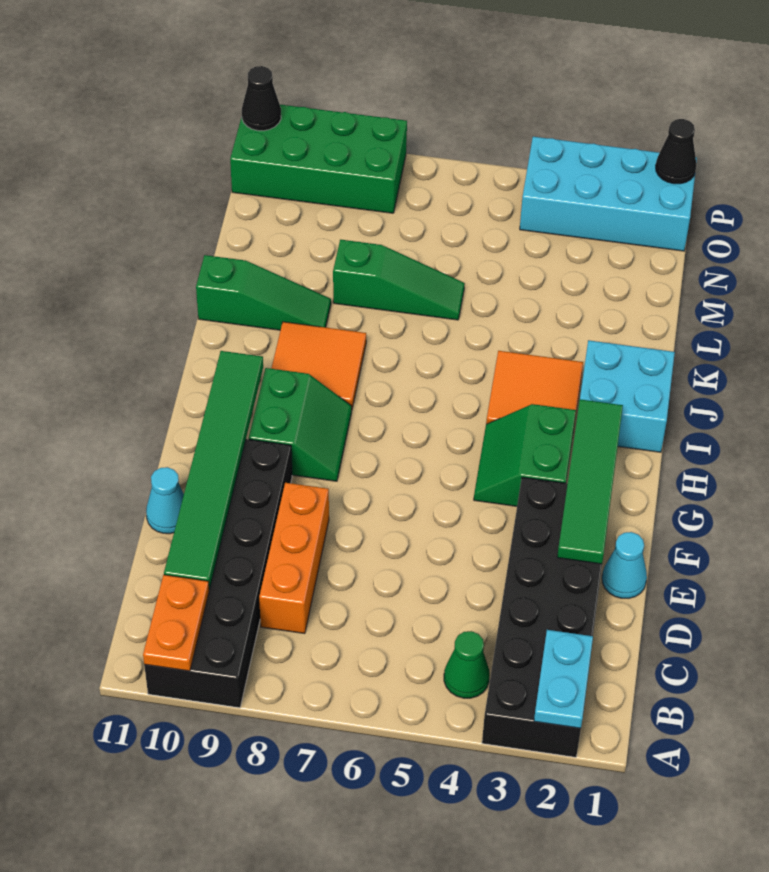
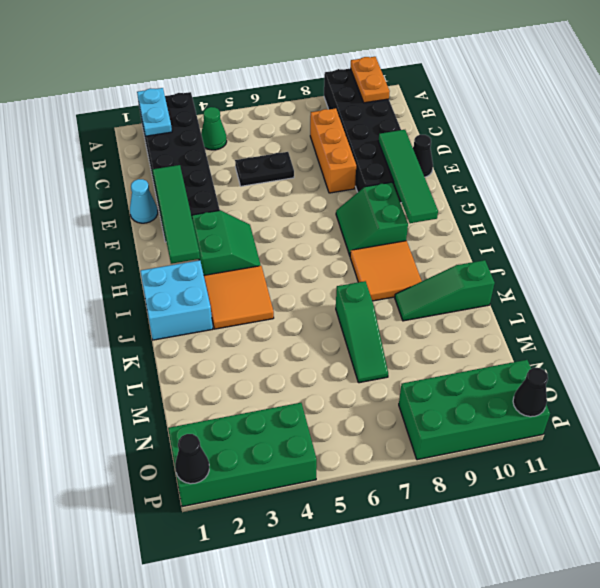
green tile C10:H10 level 2 -> green tile E10:H10 level 2
none -> black plate D5:D6 level 1
cyan cone E11 level 1 -> black cone E11 level 1
green slope L6:L8 level 1 top 8 -> green slope K7:M7 level 1 top K
cyan brick O1:P4 level 1 -> green brick O1:P4 level 1

